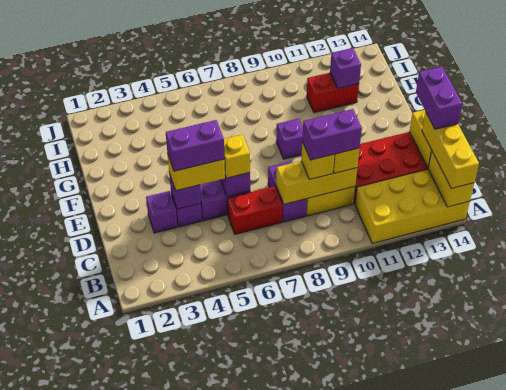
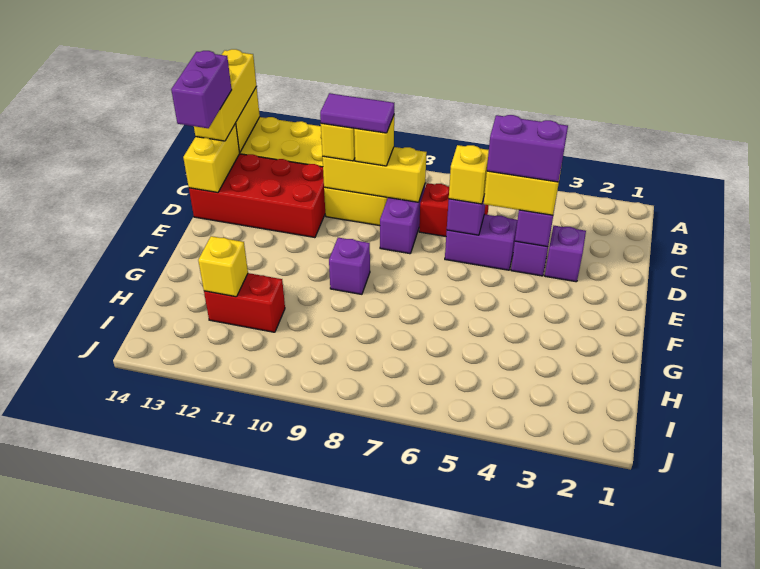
purple brick C9:C10 level 4 -> purple tile C9:C10 level 4
purple brick H12 level 2 -> yellow brick H12 level 2

